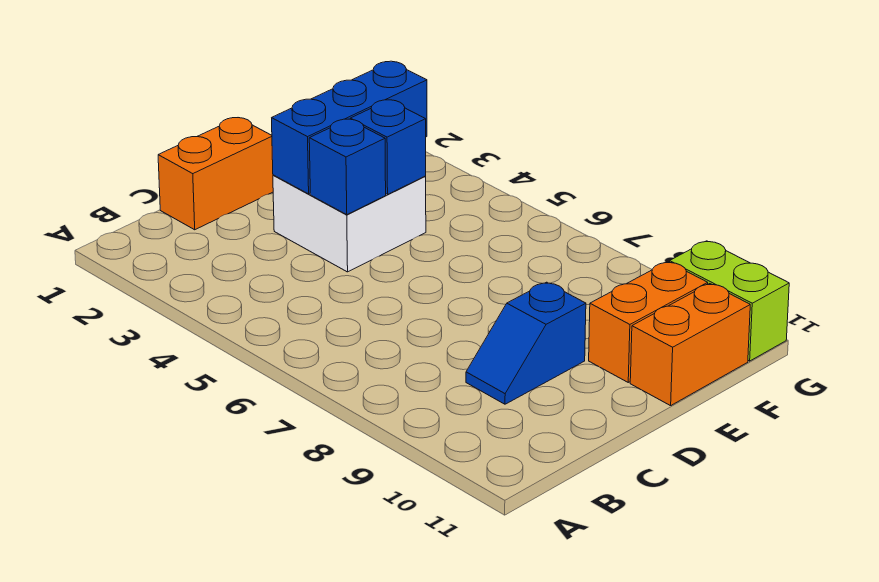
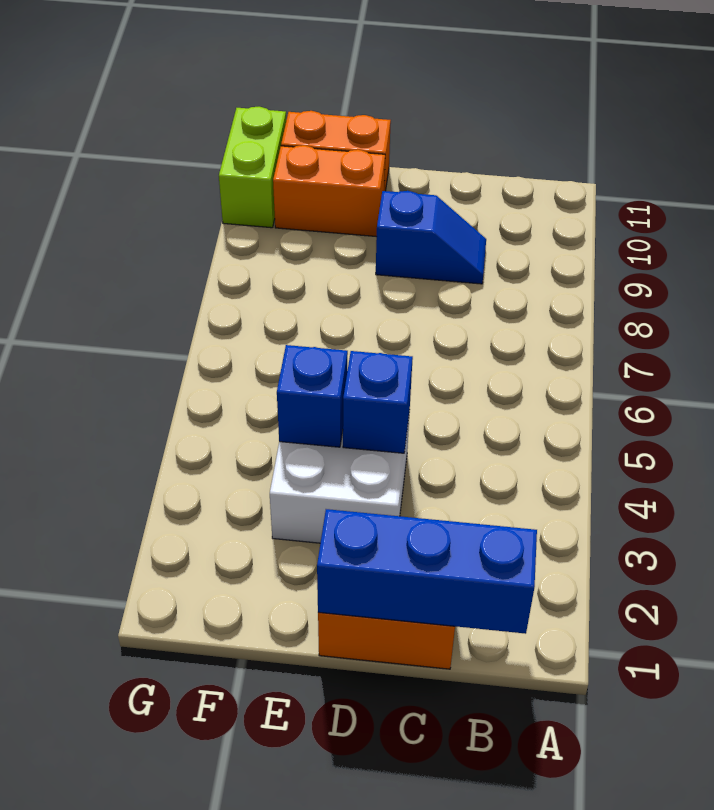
blue brick D3:F3 level 2 -> blue brick B1:D1 level 2

